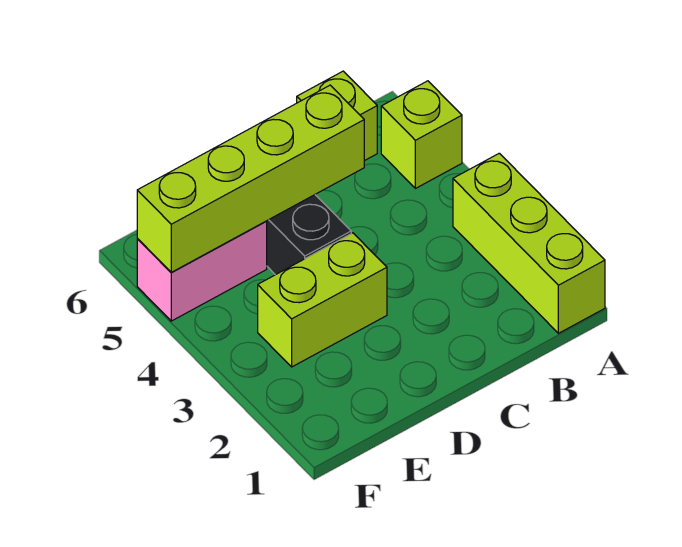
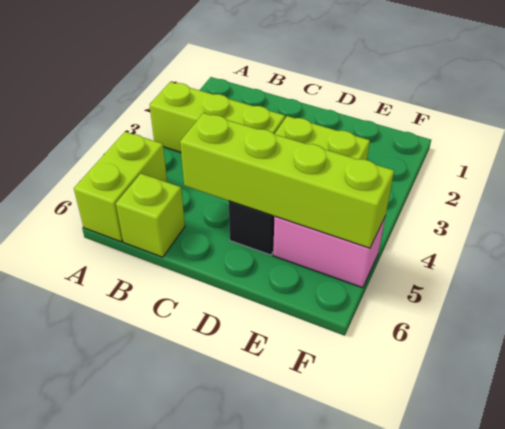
lime brick A1:A3 level 1 -> lime brick A3:C3 level 1
lime brick A5 level 1 -> lime brick A5:A6 level 1

